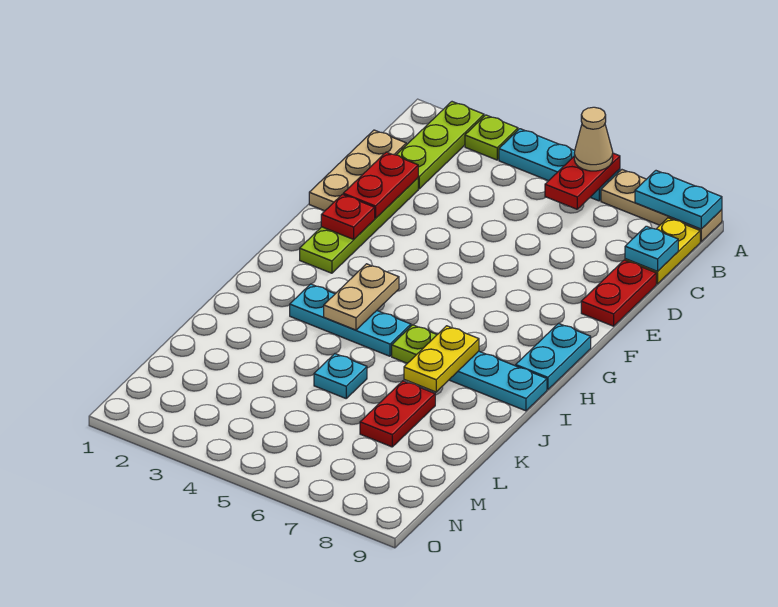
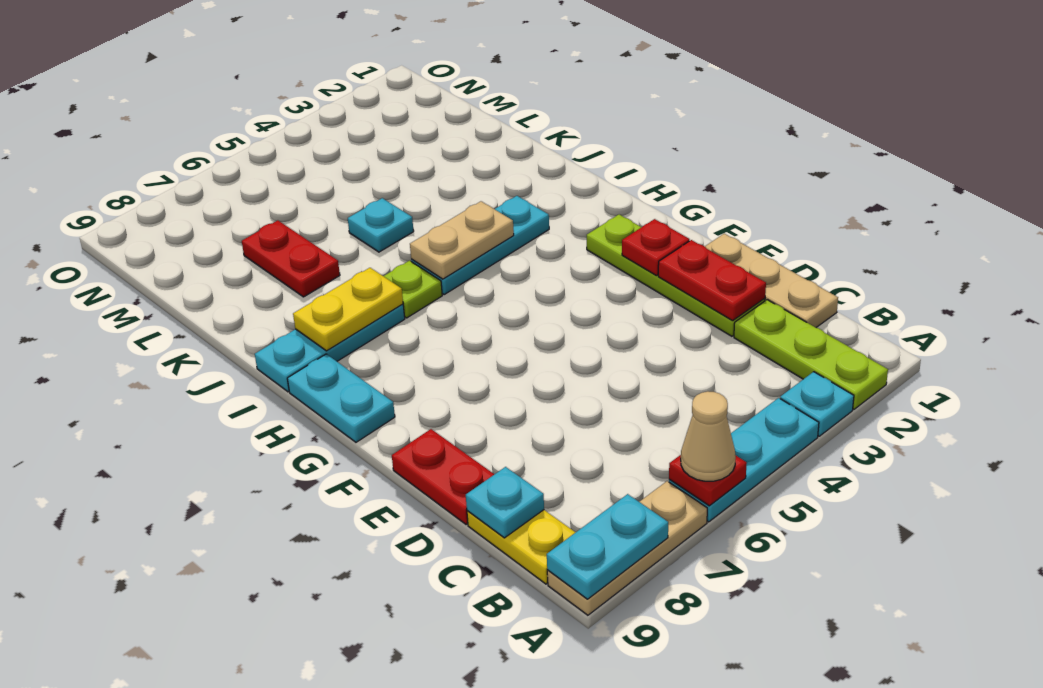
lime plate A3 level 1 -> cyan plate A3 level 1
red plate A6:B6 level 2 -> red plate A6 level 2
tan plate H4:I4 level 2 -> tan plate I4:I5 level 2
yellow plate I7:J7 level 2 -> yellow plate I7:I8 level 2

